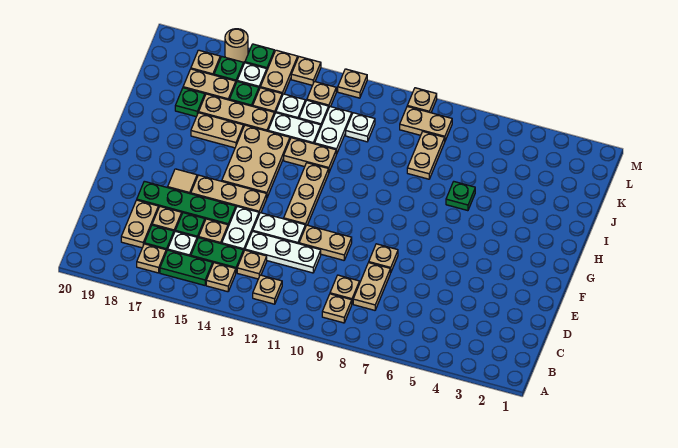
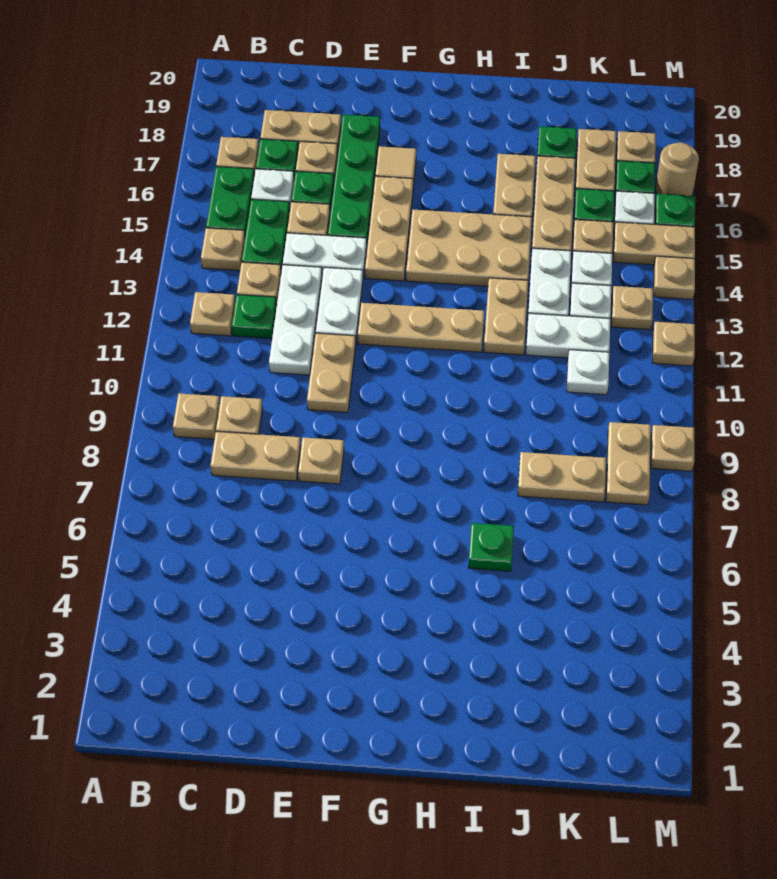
none -> green plate C12 level 1

